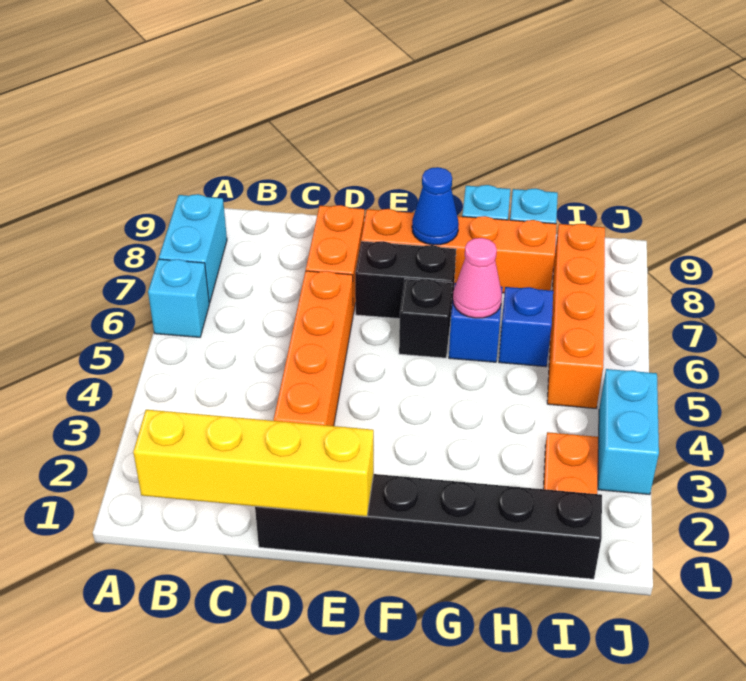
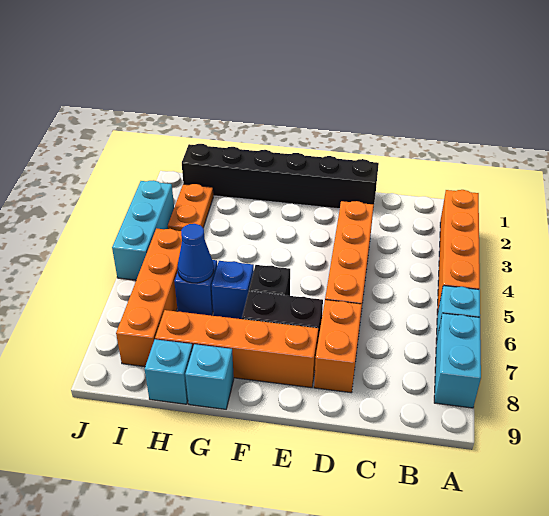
none -> orange brick A2:A5 level 1
yellow brick B1:E1 level 2 -> none
blue cone F8 level 2 -> blue cone H6 level 2
pink cone G6 level 2 -> none
cyan brick J3:J4 level 1 -> cyan brick J3:J5 level 1

